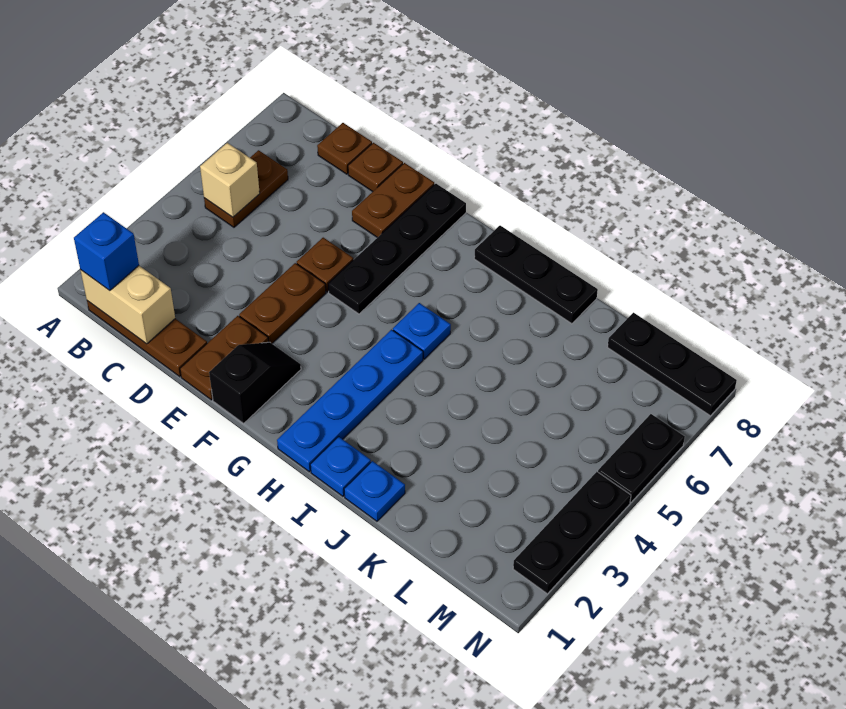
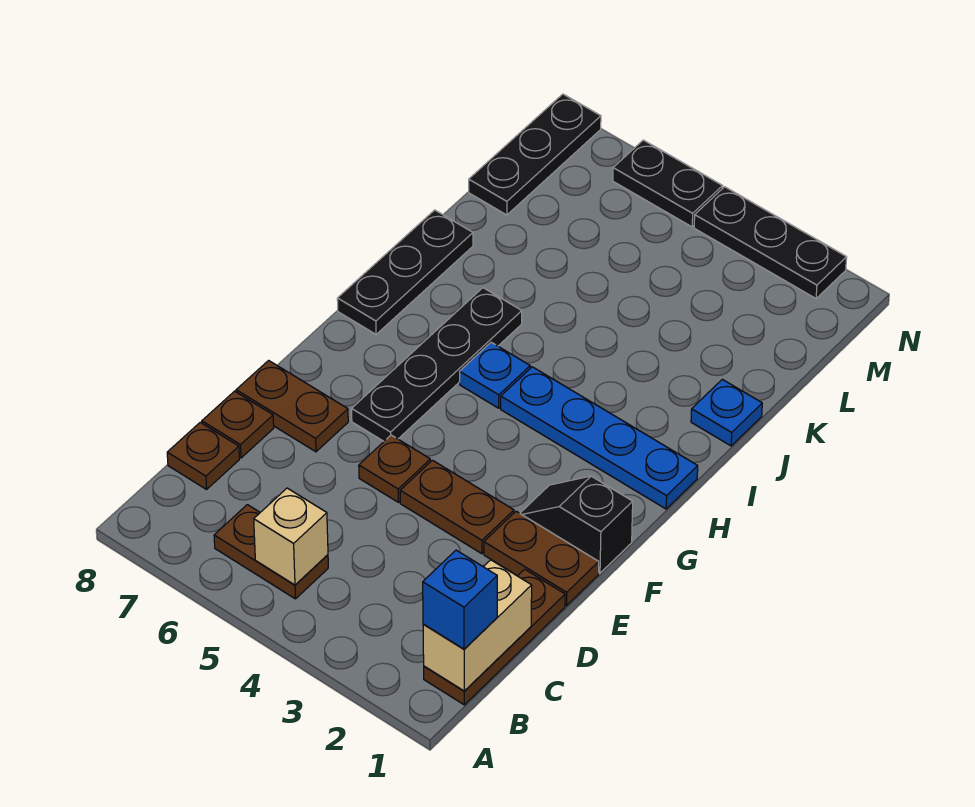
black plate F5:F8 level 1 -> black plate F6:I6 level 1
blue plate I1 level 1 -> none

